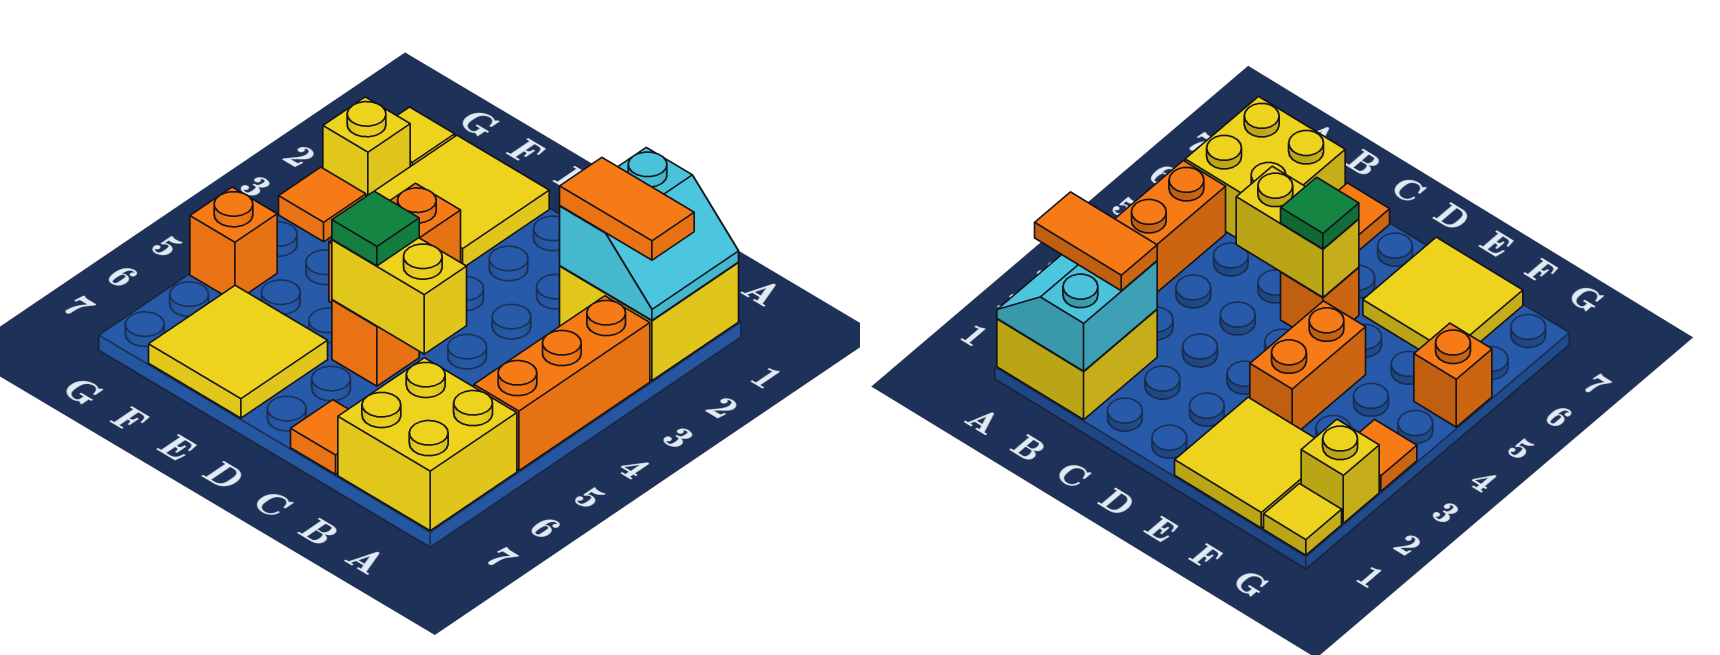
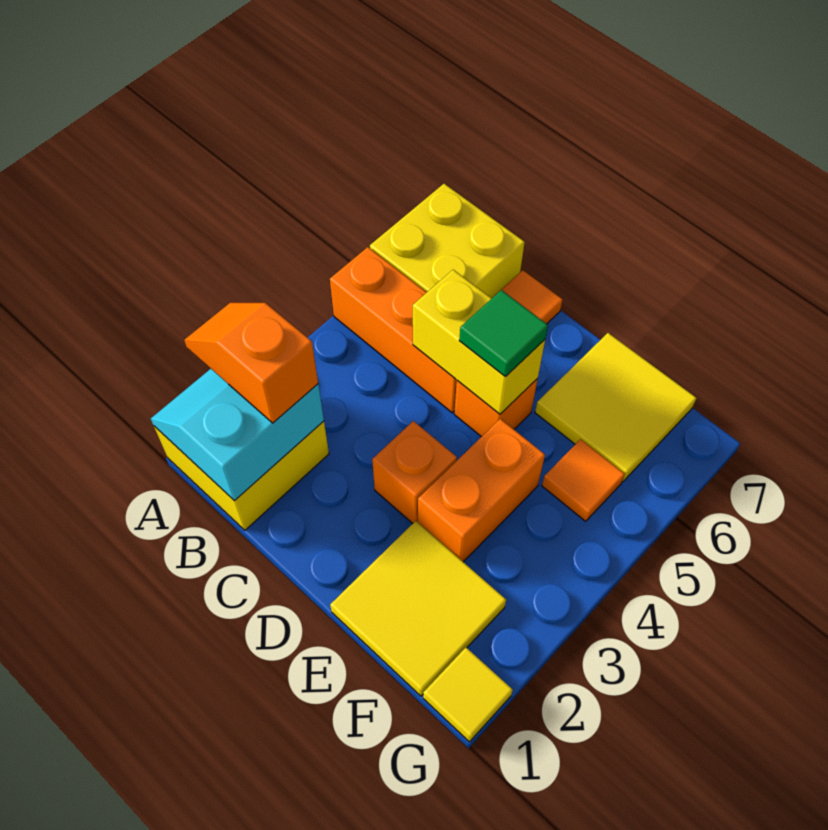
orange tile A2:B2 level 3 -> orange slope A2:B2 level 3 top B
orange brick A3:A5 level 1 -> orange brick A5:C5 level 1
yellow brick G2 level 1 -> none
orange tile G3 level 1 -> orange tile F5 level 1
orange brick G5 level 1 -> orange brick D3 level 1

